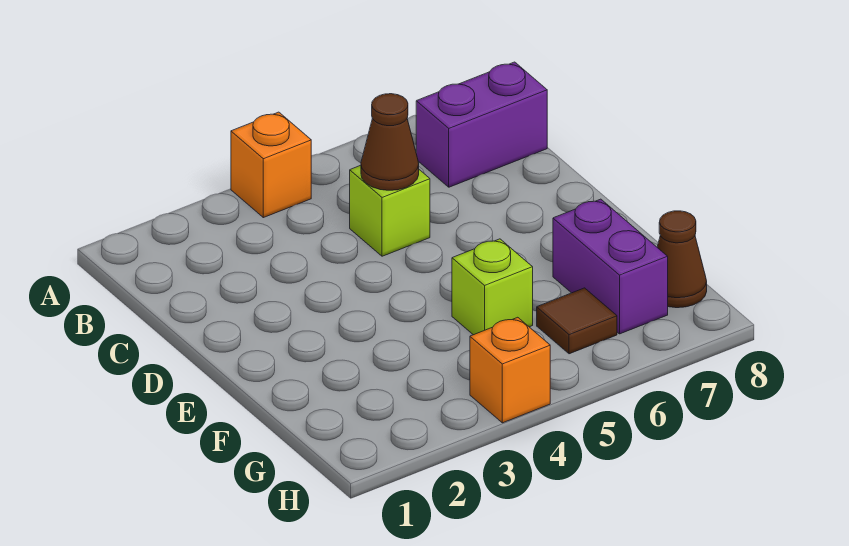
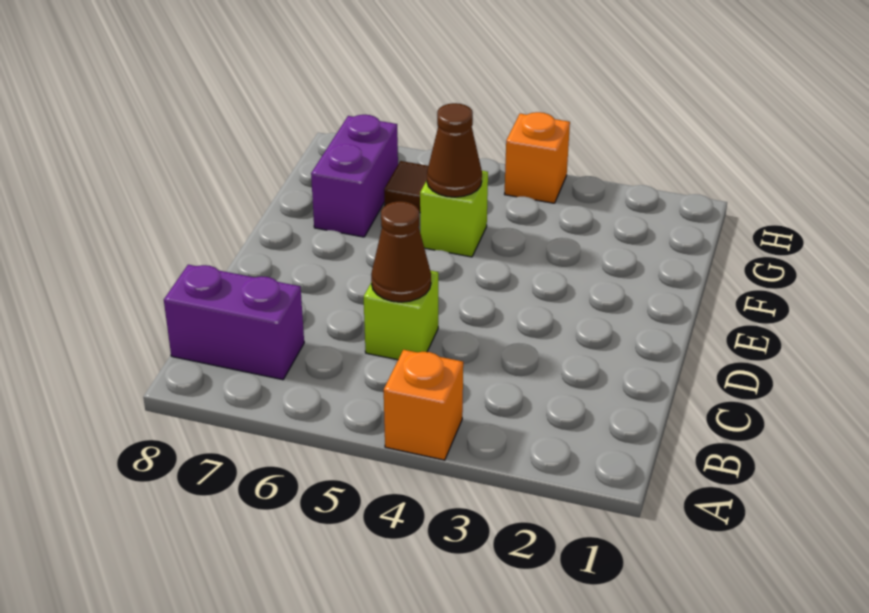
brown cone G8 level 1 -> brown cone F5 level 2

